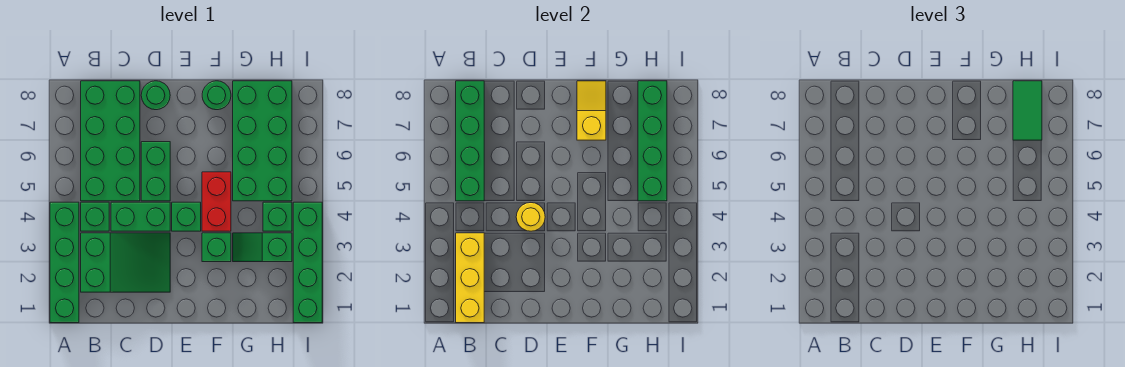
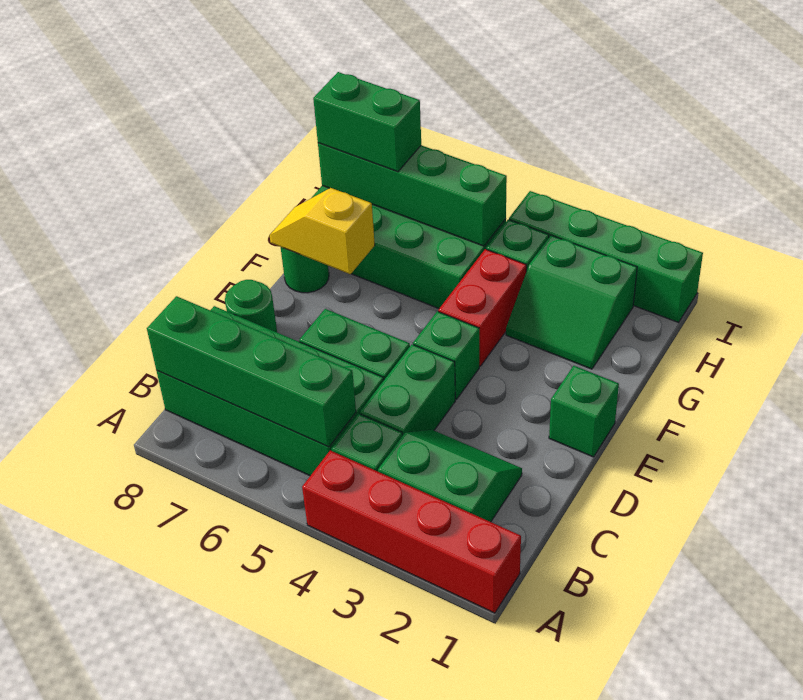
green brick A1:A4 level 1 -> red brick A1:A4 level 1
yellow brick B1:B3 level 2 -> none
green slope B2:D3 level 1 top B -> green slope B2:C3 level 1 top B
yellow round brick D4 level 2 -> none
green brick F3 level 1 -> green brick E1 level 1
red brick F4:F5 level 1 -> red brick F4:G4 level 1
green slope G3:H3 level 1 top H -> green slope G2:H3 level 1 top H
green tile H7:H8 level 3 -> green brick H7:H8 level 3

